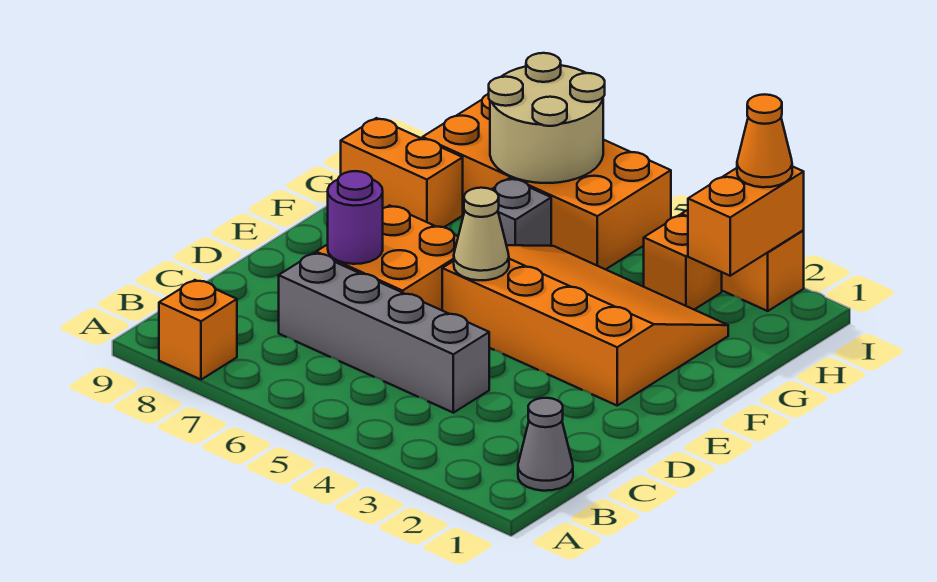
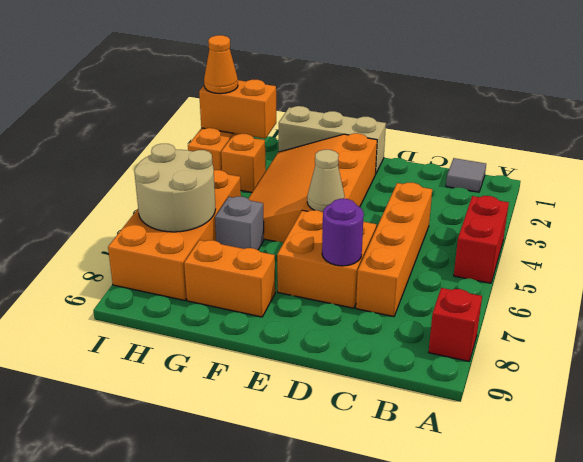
none -> red brick A4:A5 level 1
orange brick A8 level 1 -> red brick A8 level 1
grey cone B1 level 1 -> grey tile B1 level 1
grey brick C4:C7 level 1 -> orange brick C4:C7 level 1
none -> tan brick E1:G1 level 1
orange brick G8:G9 level 1 -> orange brick F8:G8 level 1

